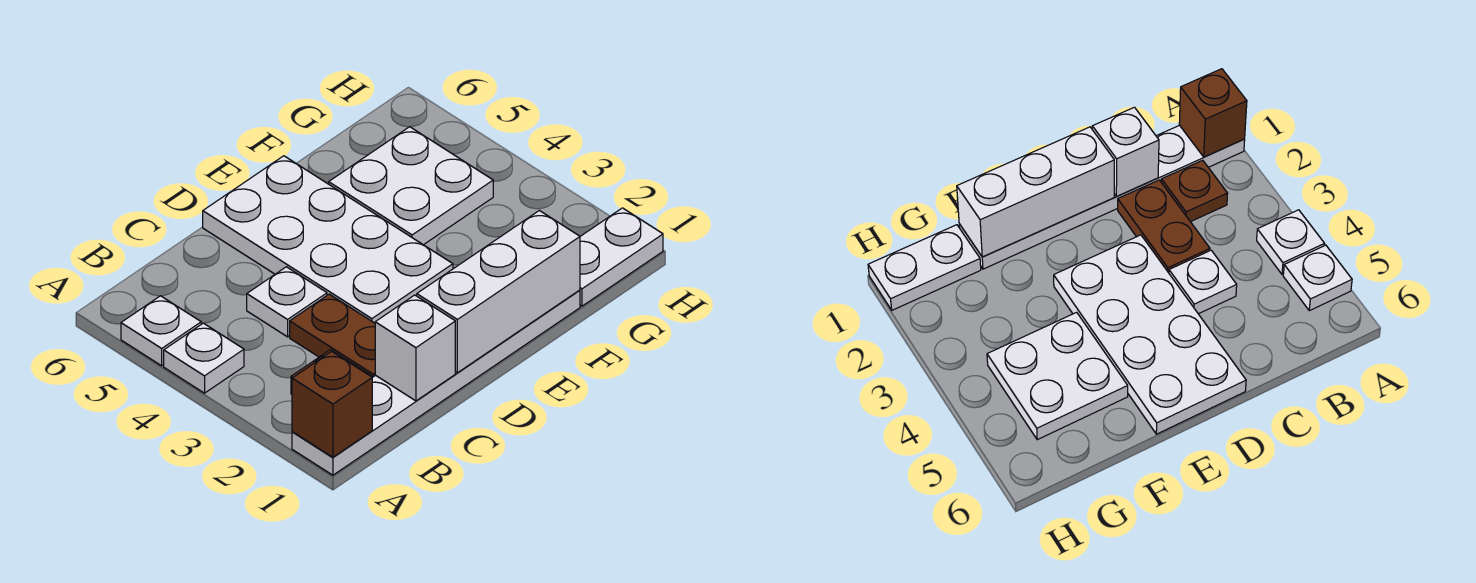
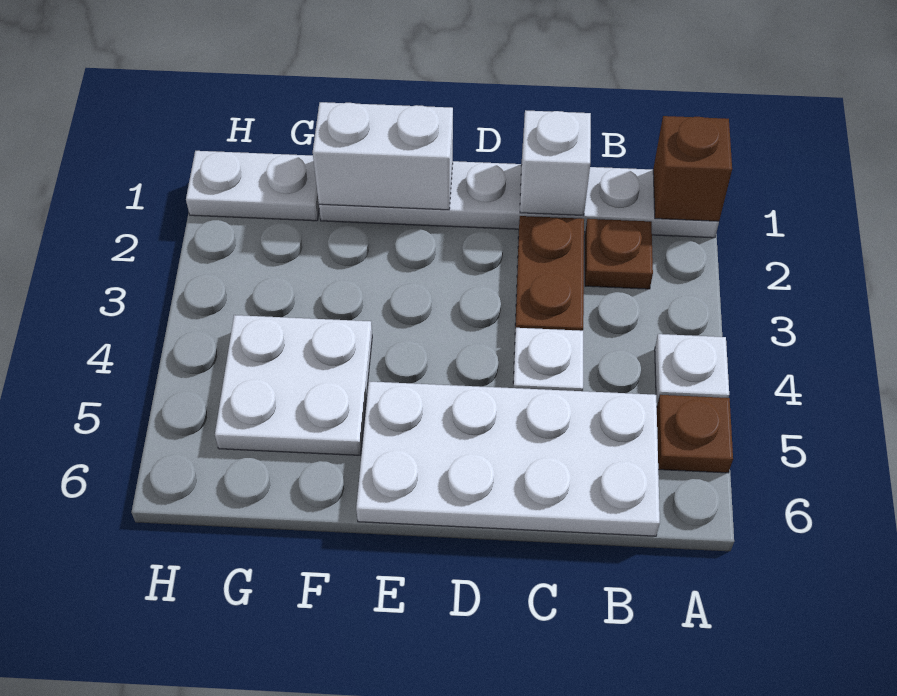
white plate A5 level 1 -> brown plate A5 level 1
white brick D1:F1 level 2 -> white brick E1:F1 level 2
white plate D3:E6 level 1 -> white plate B5:E6 level 1

